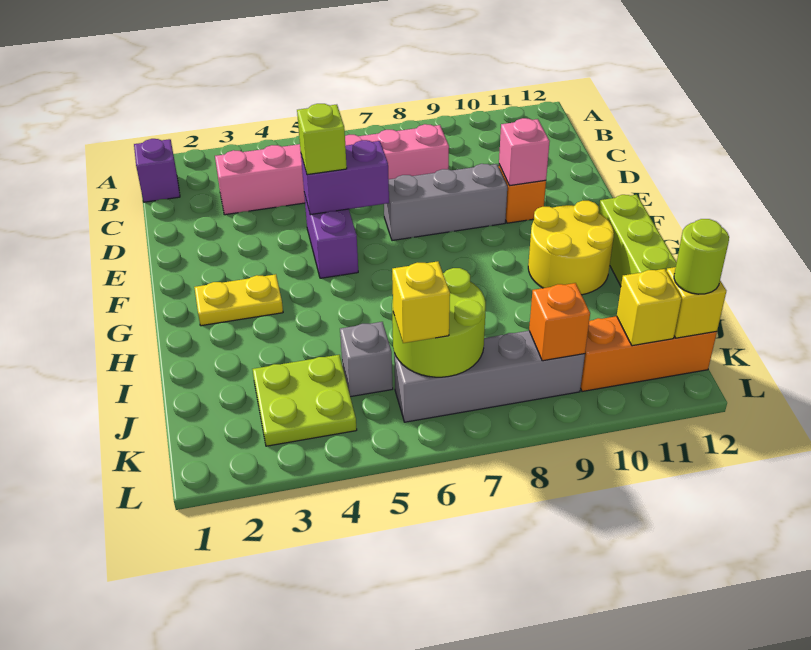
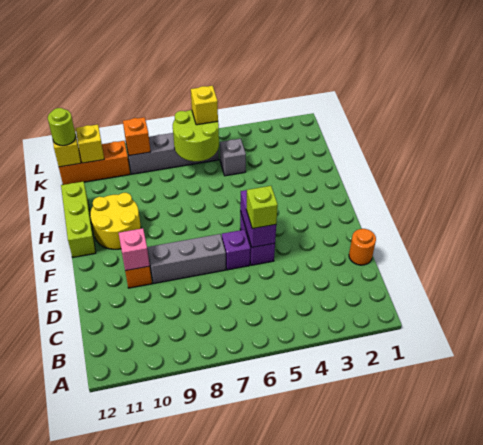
purple brick B1 level 1 -> purple brick E6 level 1
pink brick C3:C8 level 1 -> none
none -> orange round brick D1 level 1
purple brick E5:E6 level 2 -> purple brick E5:F5 level 2
yellow plate G2:G3 level 1 -> none
lime plate J3:K4 level 1 -> none

